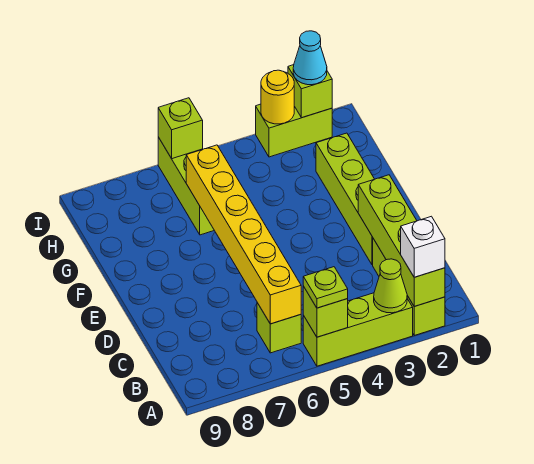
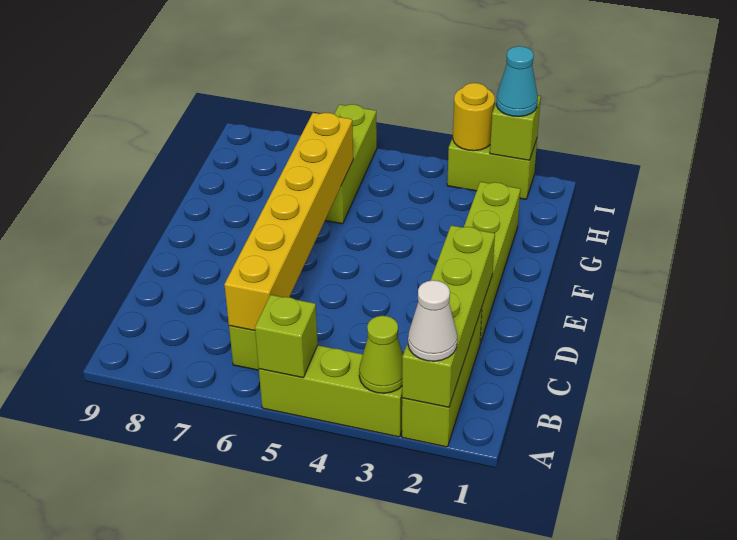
white brick A2 level 3 -> white cone A2 level 3
lime plate A5 level 3 -> none
lime brick I6 level 2 -> none

